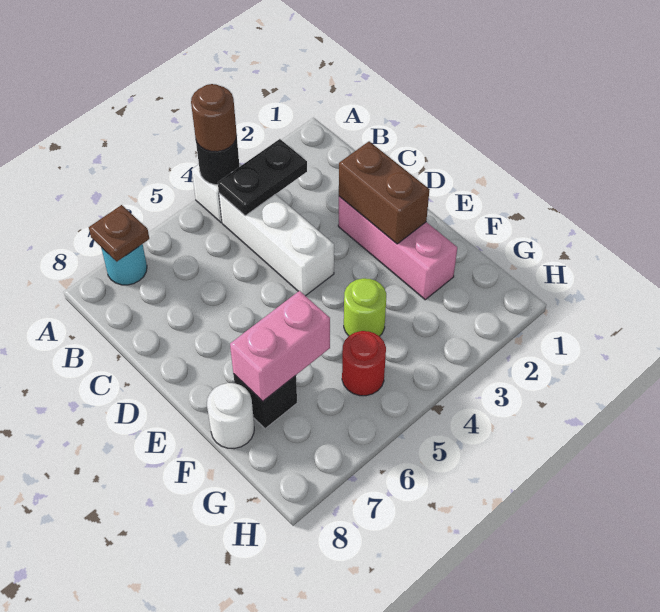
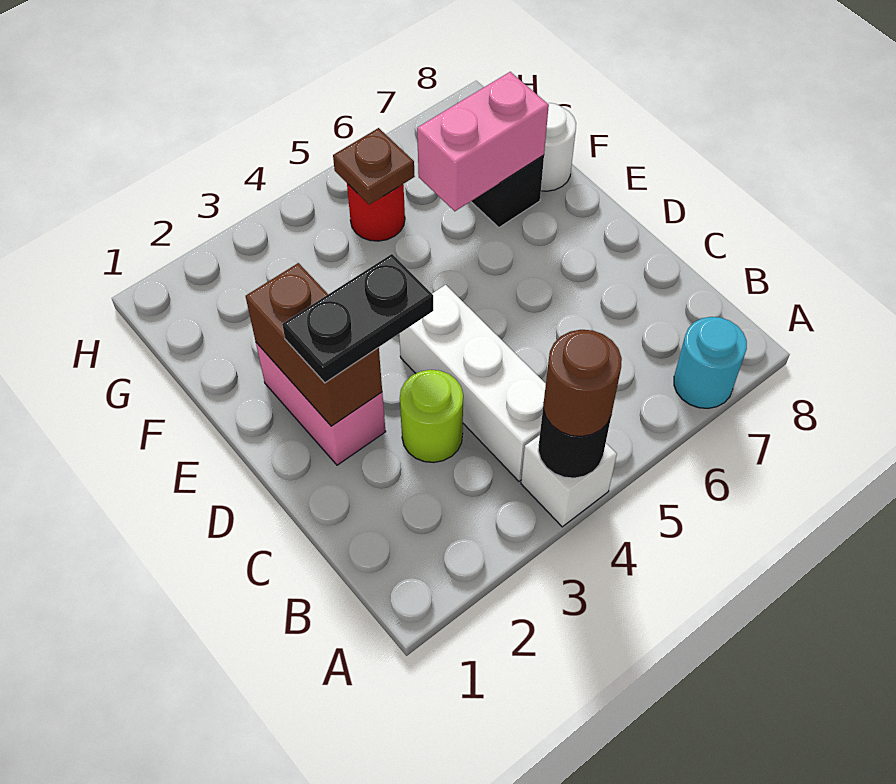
brown plate A7 level 2 -> brown plate G5 level 2
black plate B3:B4 level 2 -> black plate D2:D3 level 3
pink brick D2:F2 level 1 -> pink brick D2:E2 level 1
lime round brick F4 level 1 -> lime round brick C3 level 1

